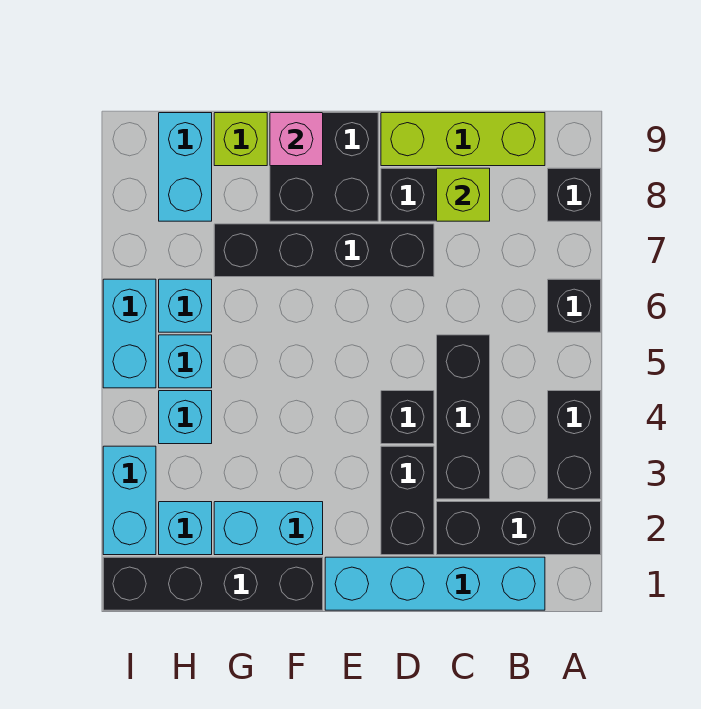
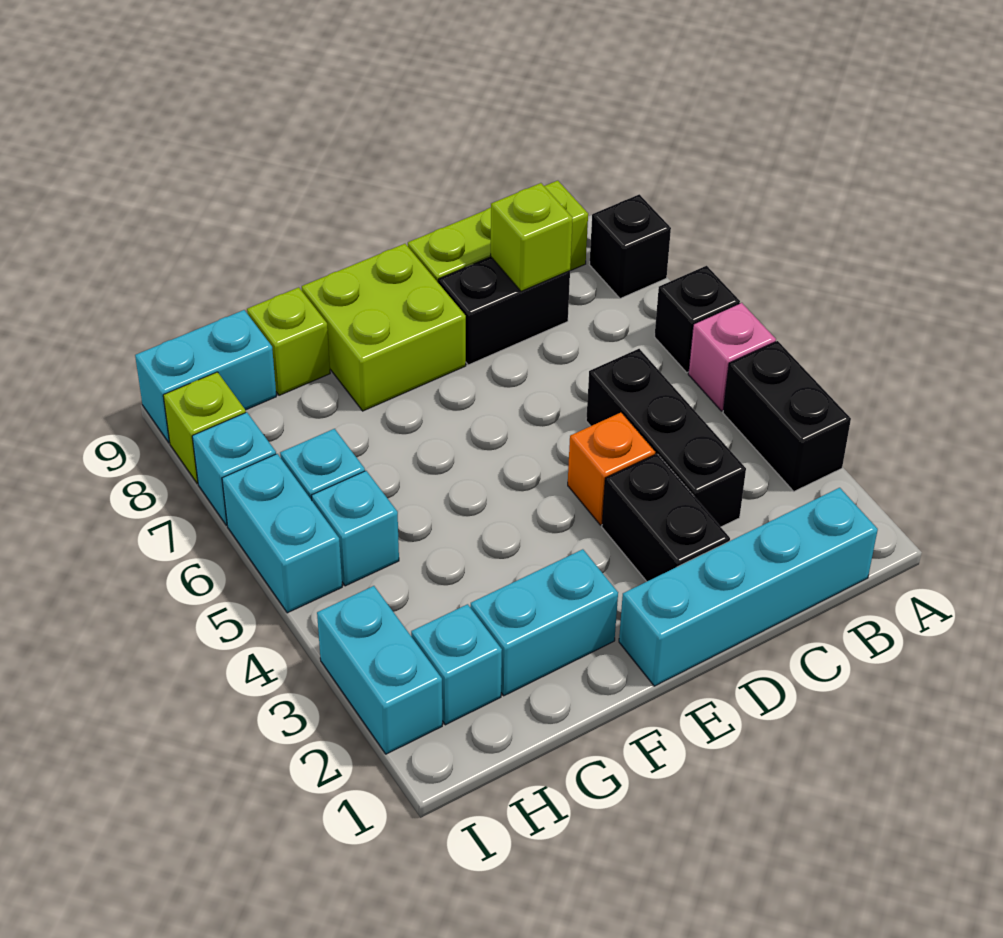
black brick A2:C2 level 1 -> none
black brick D4 level 1 -> orange brick D4 level 1
black brick D7:G7 level 1 -> none
black brick E8:F9 level 1 -> lime brick E8:F9 level 1
black brick F1:I1 level 1 -> none
pink brick F9 level 2 -> pink brick A5 level 1
cyan brick H4 level 1 -> cyan brick I7 level 1
cyan brick H8:H9 level 1 -> cyan brick H9:I9 level 1
none -> lime brick I8 level 1

